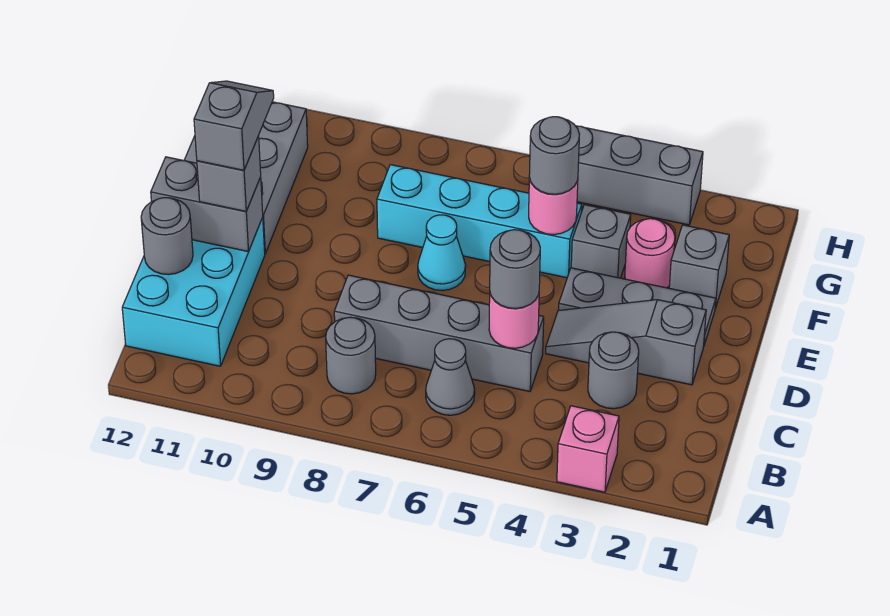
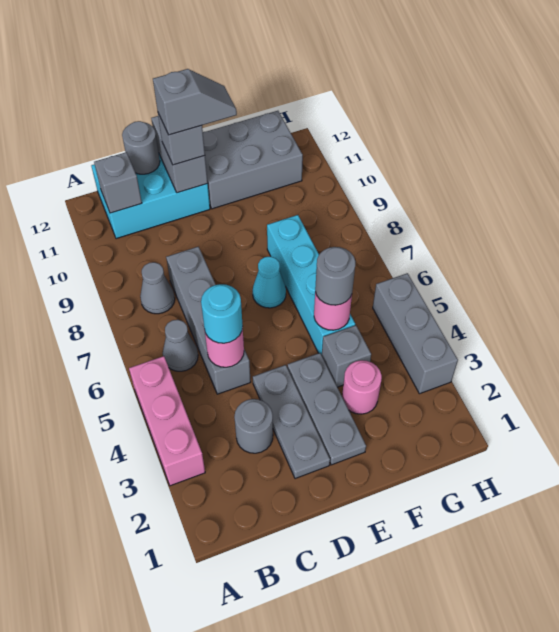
pink brick A3 level 1 -> pink brick A3:A5 level 1
grey round brick B8 level 1 -> grey cone B8 level 1
grey round brick C5 level 3 -> cyan round brick C5 level 3
grey slope D2:D4 level 1 top 2 -> grey plate D2:D4 level 1
grey brick F2 level 1 -> grey brick B11 level 2

